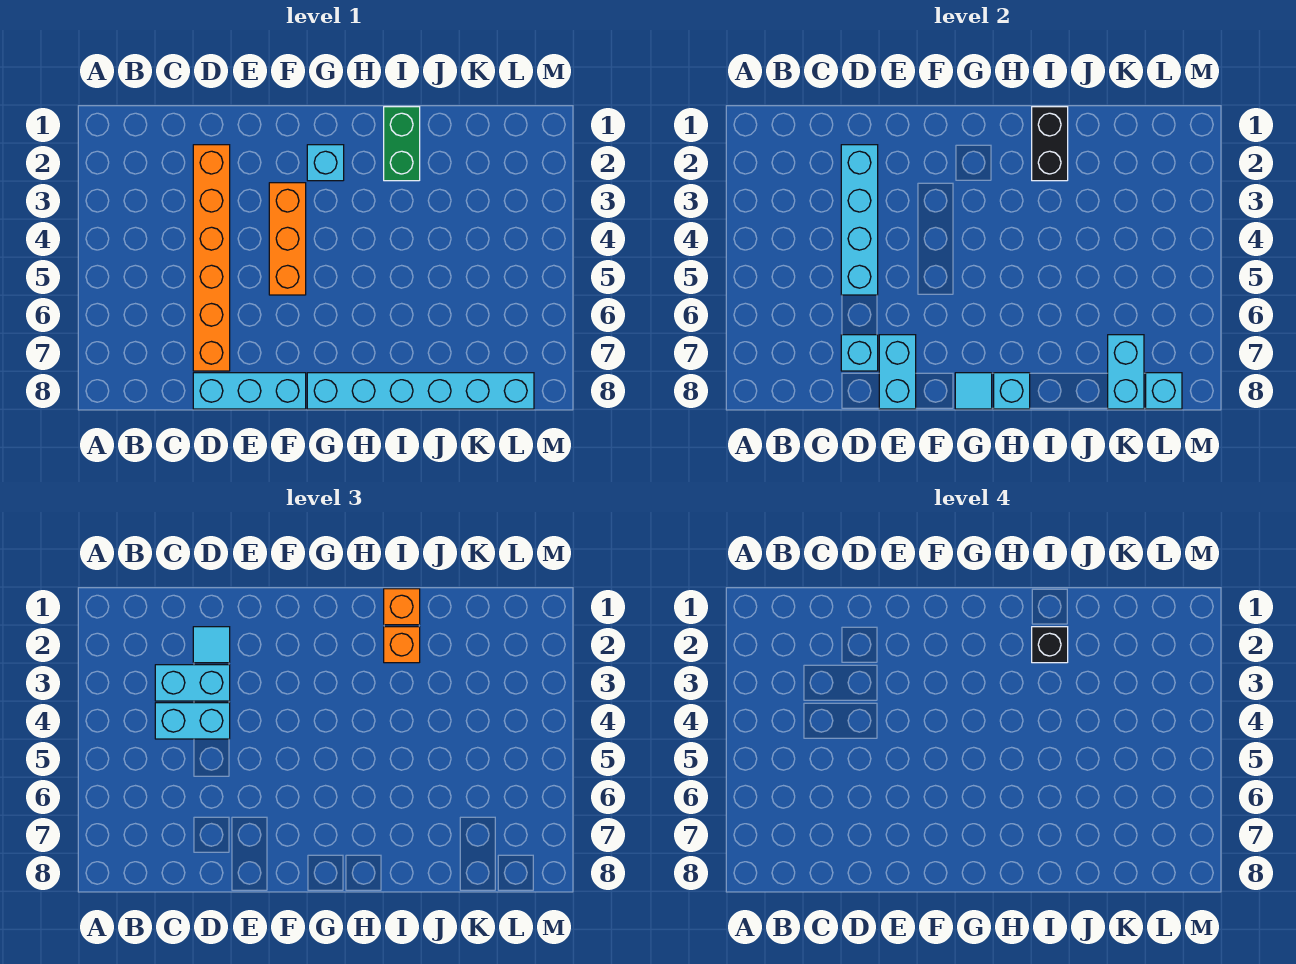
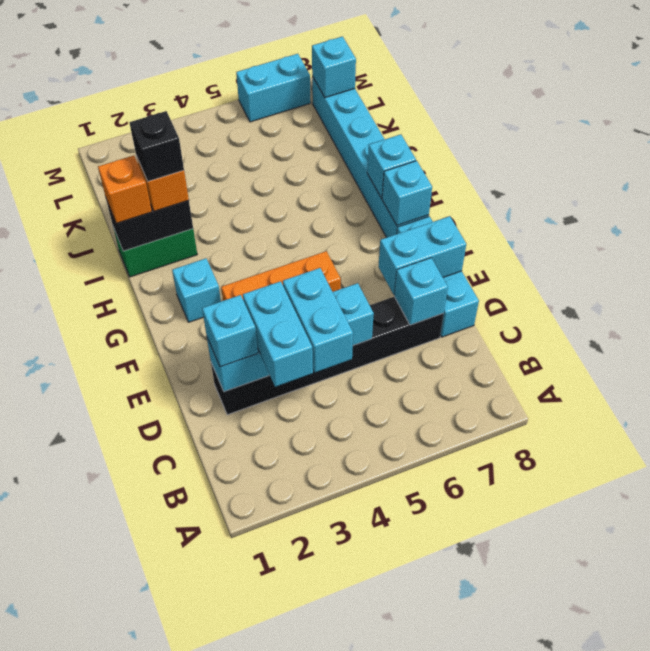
orange brick D2:D7 level 1 -> black brick D2:D7 level 1
cyan tile D2 level 3 -> cyan brick D2 level 3
cyan tile G8 level 2 -> cyan brick G8 level 2
cyan brick K7:K8 level 2 -> cyan brick M6:M7 level 1

